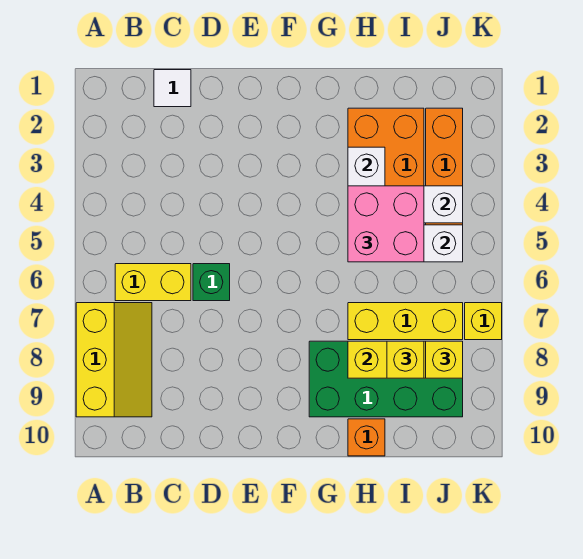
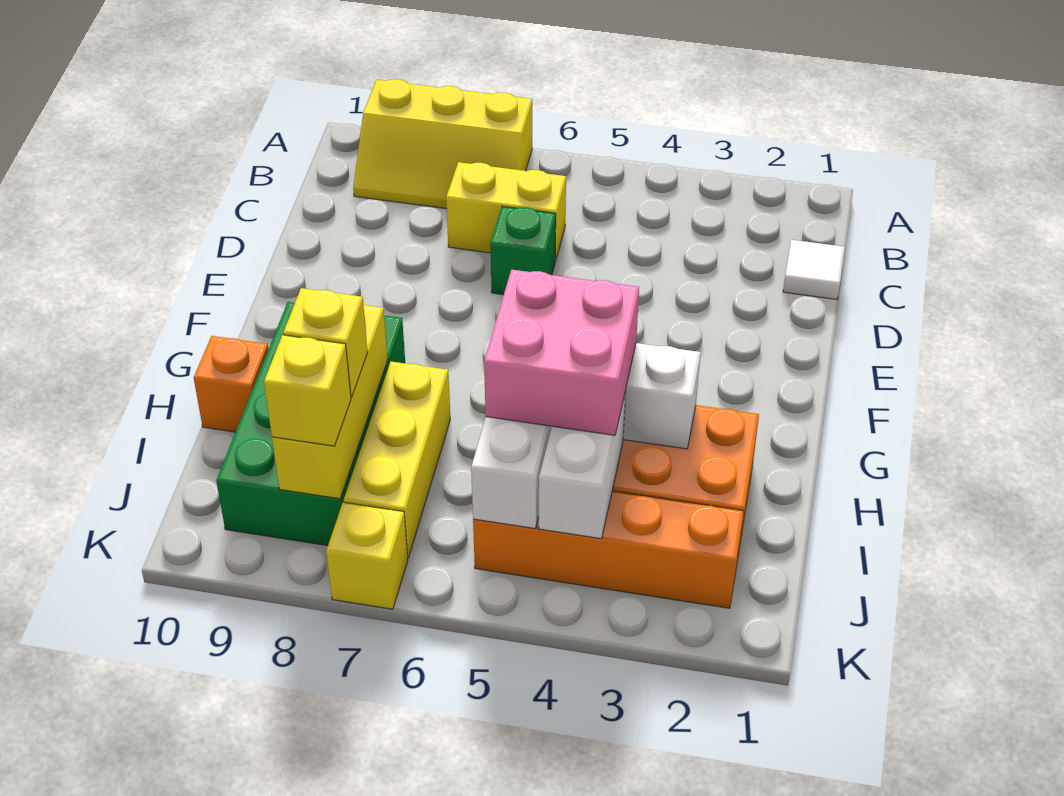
yellow brick B6:C6 level 1 -> yellow brick C6:C7 level 1

